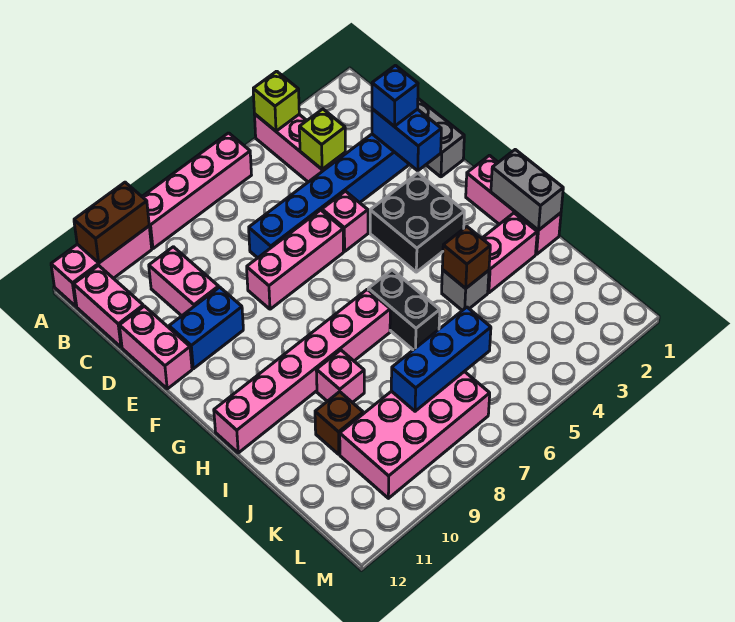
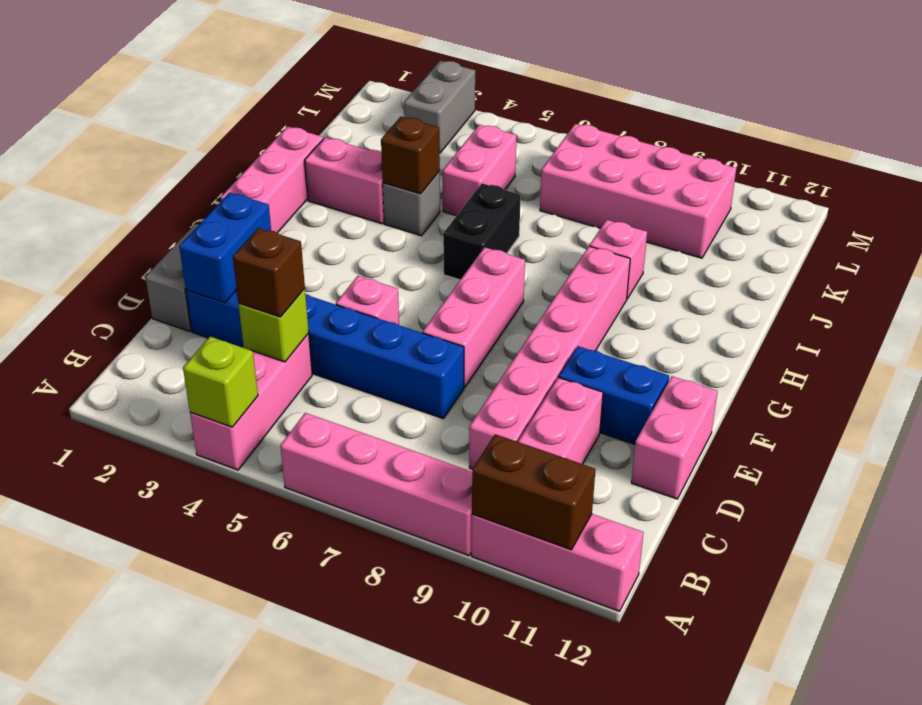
pink brick B12:C12 level 1 -> pink brick J5:K5 level 1
blue brick D2 level 3 -> none
pink brick E6:E8 level 1 -> pink brick E7:G7 level 1
black brick F3:G4 level 1 -> none
grey brick H1:I1 level 2 -> grey brick L3:M3 level 1
pink brick H7:H12 level 1 -> pink brick C9:H9 level 1
brown brick J10 level 1 -> brown brick C4 level 3
blue brick K6:K8 level 2 -> none

